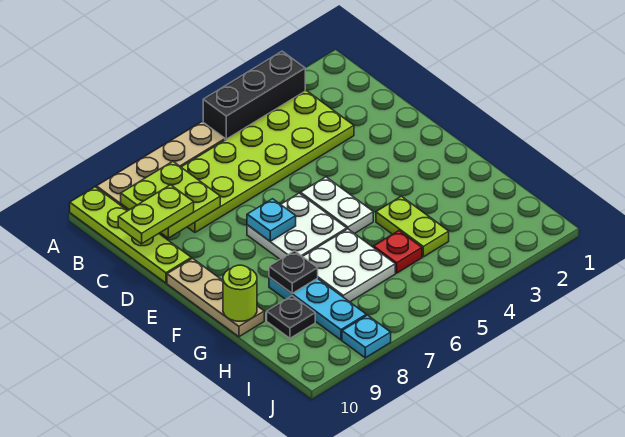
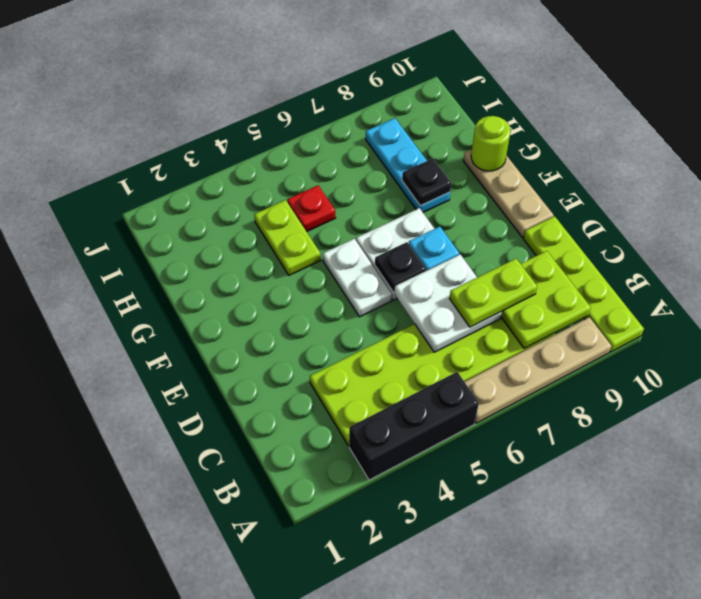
lime plate C9:C10 level 3 -> lime plate C7:C8 level 3
white plate G6:H7 level 1 -> white plate C6:D7 level 2
black plate H9 level 1 -> black plate E6 level 2
cyan plate J8 level 1 -> none

